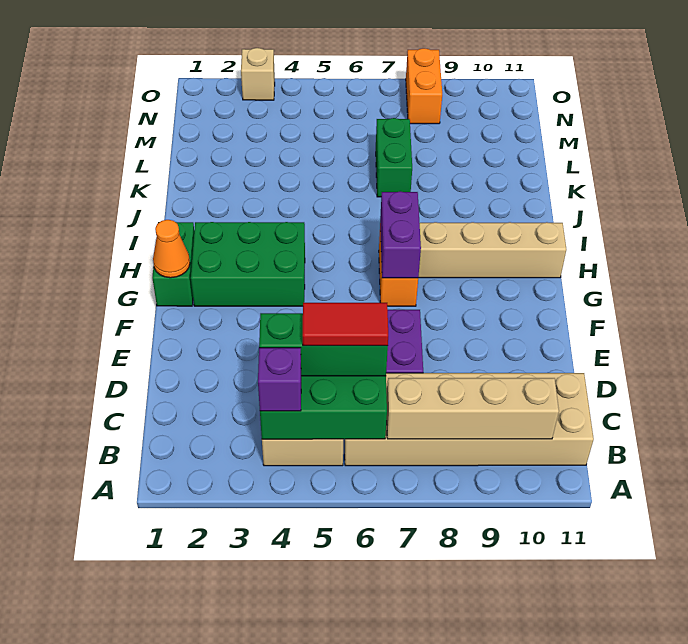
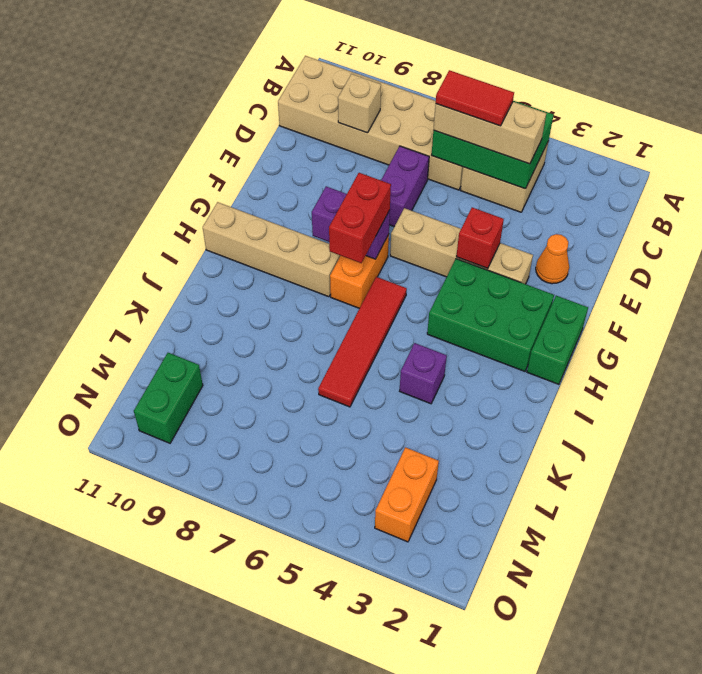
purple brick B4 level 3 -> purple brick J4 level 1
tan brick B7:B10 level 2 -> tan brick F3:F6 level 1
green brick C4:C6 level 3 -> tan brick C4:C6 level 3
none -> red brick F4 level 2
orange cone G1 level 2 -> orange cone E2 level 1
purple brick G7:H7 level 2 -> purple brick G7:G8 level 2
none -> red brick G7:H7 level 3
none -> red tile H6:K6 level 1
green brick K7:L7 level 1 -> green brick M10:N10 level 1
orange brick N8:O8 level 1 -> orange brick M3:N3 level 1
tan brick O3 level 1 -> tan brick C9 level 2

